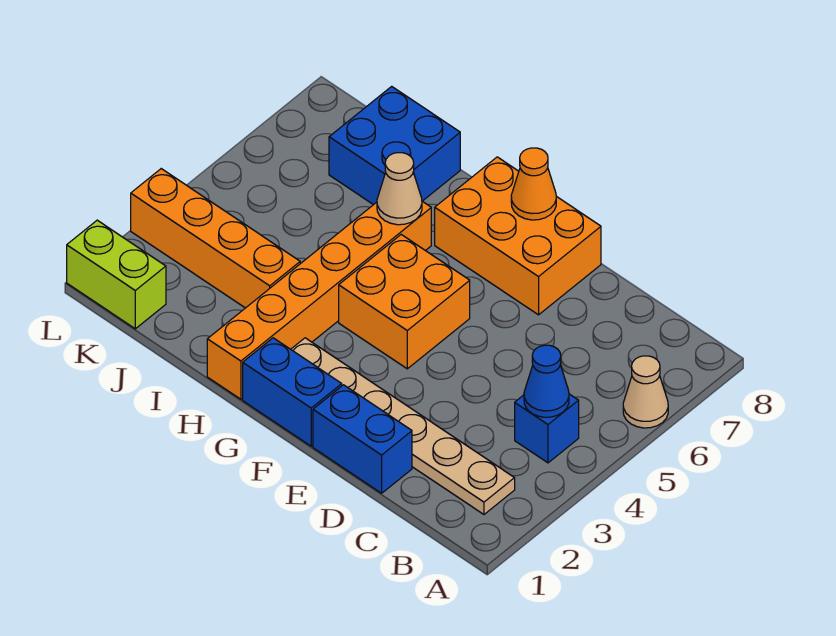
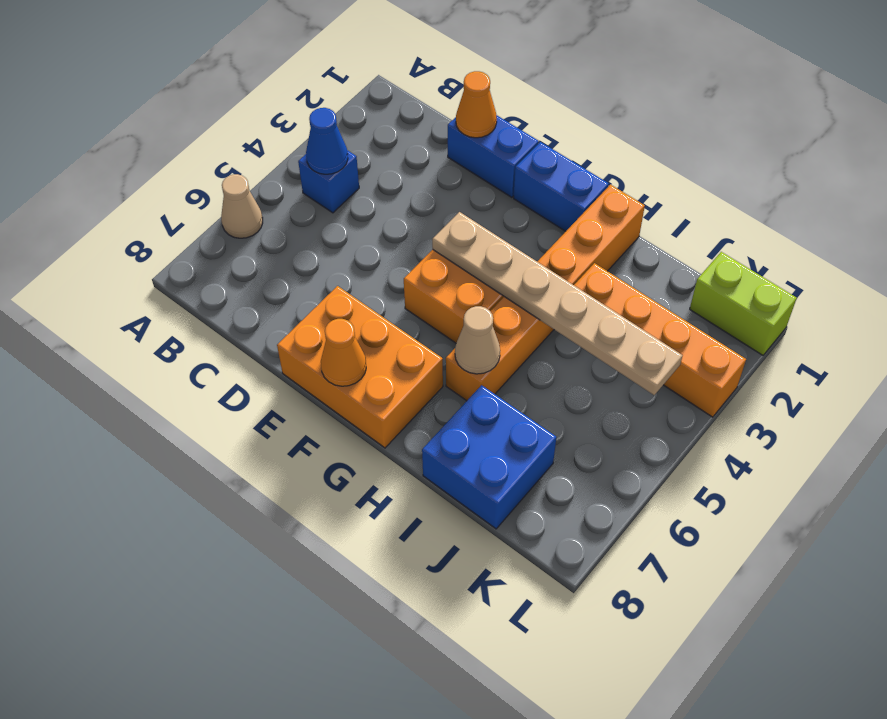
tan plate B2:G2 level 1 -> tan plate F4:K4 level 2
none -> orange cone D1 level 2

